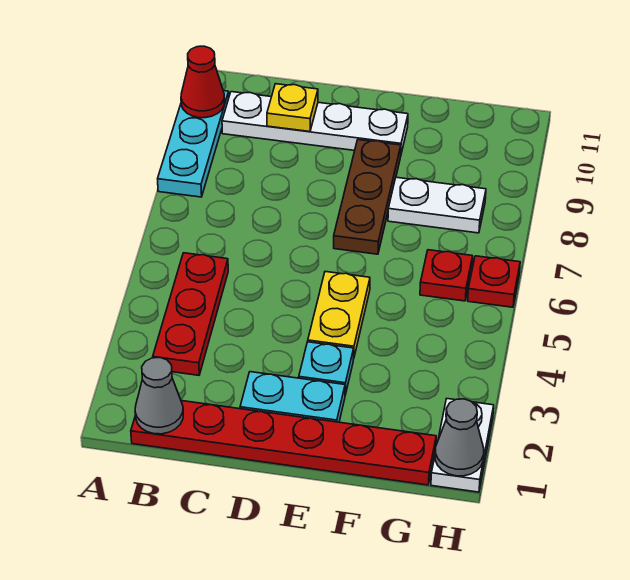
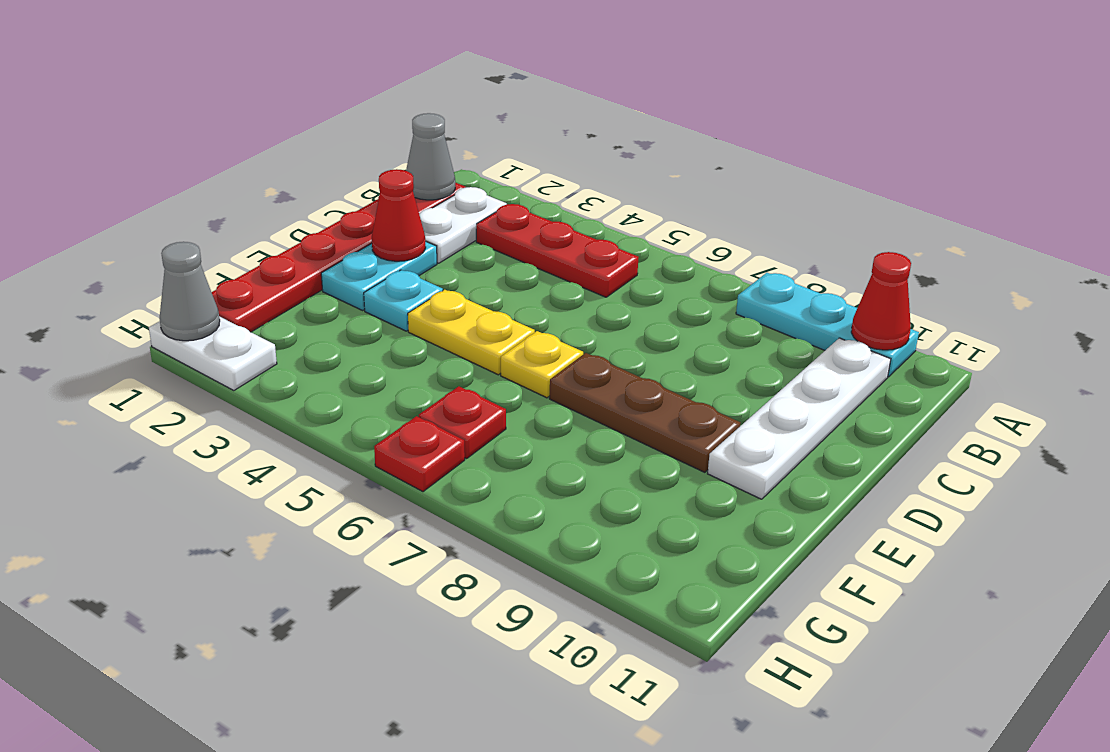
yellow plate C10 level 2 -> yellow plate E6 level 1
none -> red cone D2 level 2
white plate F8:G8 level 1 -> white plate B2:C2 level 1

